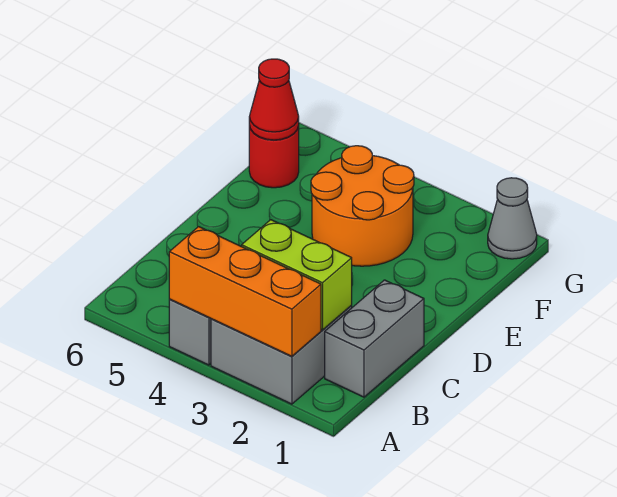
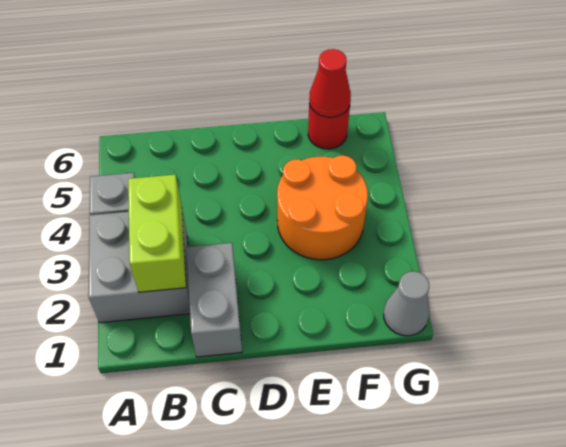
orange brick A2:A4 level 2 -> none
grey brick B1:C1 level 1 -> grey brick C1:C2 level 1

